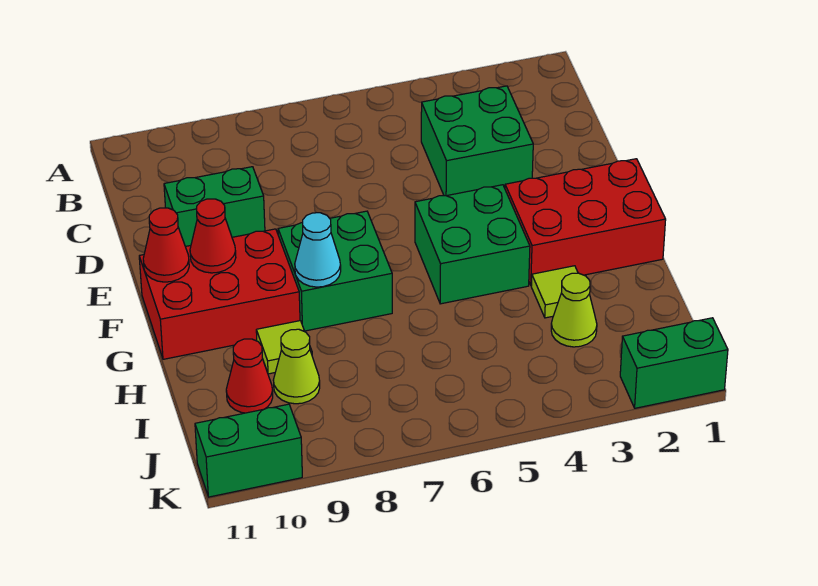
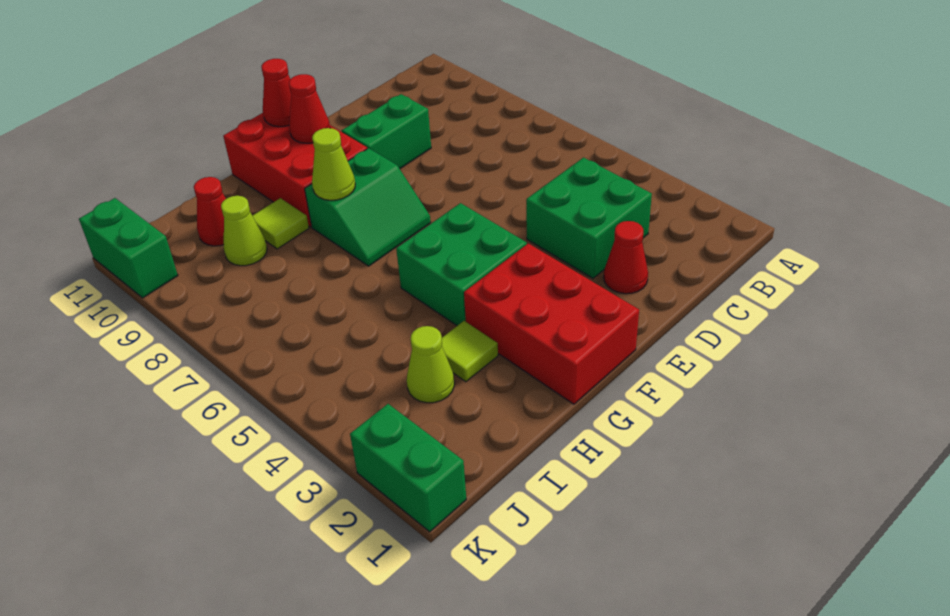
none -> red cone D2 level 1
green brick D9:D10 level 1 -> green brick D9:E9 level 1
green brick F7:G8 level 1 -> green slope F7:G8 level 1 top 8
cyan cone G8 level 2 -> lime cone G8 level 2

